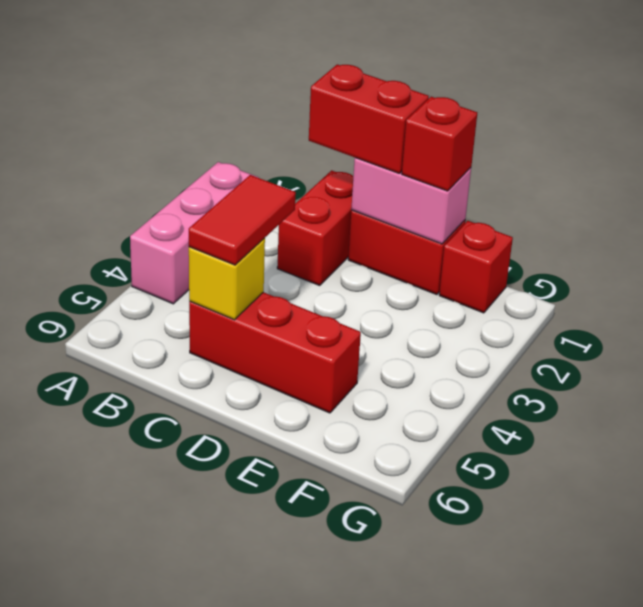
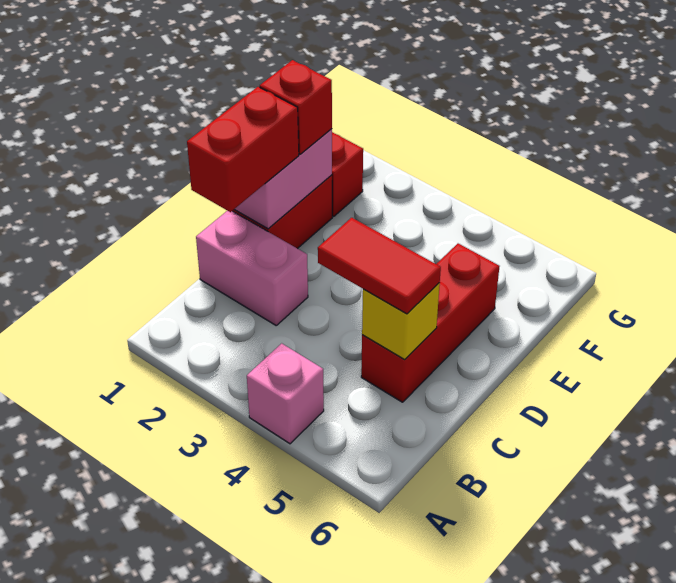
pink brick A2:A4 level 1 -> pink brick A4 level 1
red brick C1:C2 level 1 -> pink brick C1:C2 level 1

